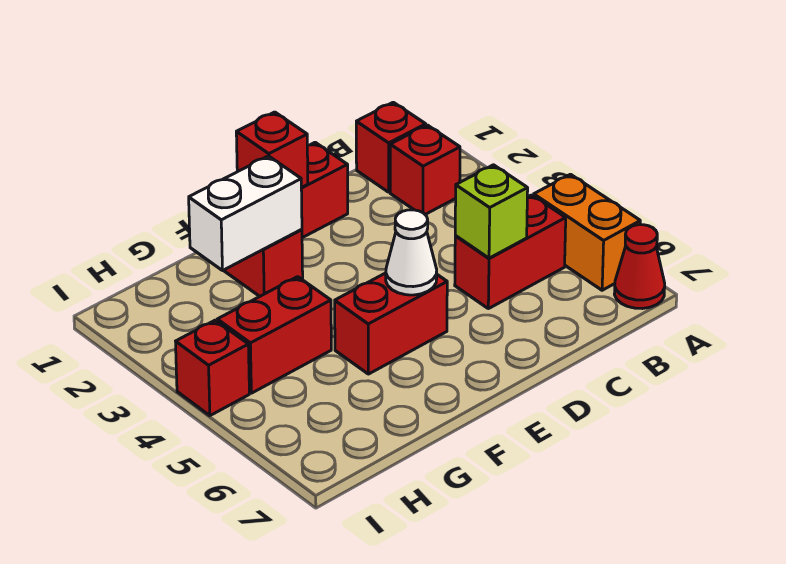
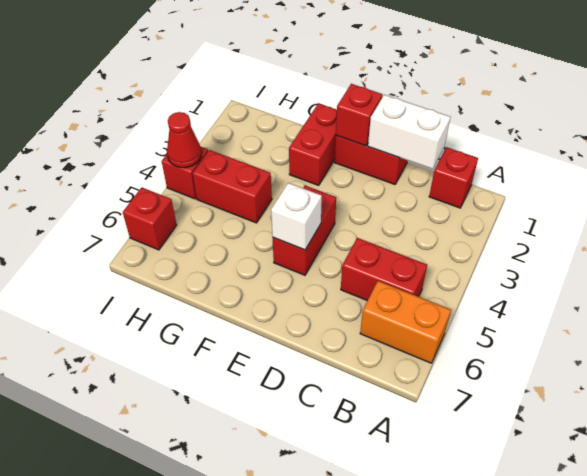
orange brick A5:A6 level 1 -> orange brick A6:B6 level 1
red cone A7 level 1 -> red cone I4 level 2
red brick B2 level 1 -> red brick I6 level 1
lime brick C5 level 2 -> none
red brick E5:F5 level 1 -> red brick E4:E5 level 1
white cone E5 level 2 -> white brick E5 level 2
white brick F2:G2 level 2 -> white brick C1:D1 level 2

